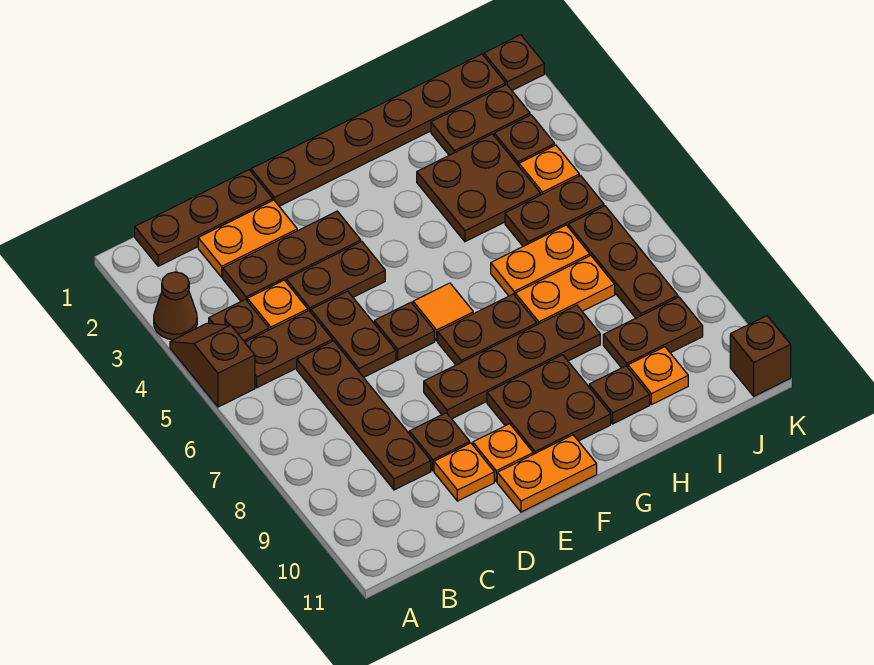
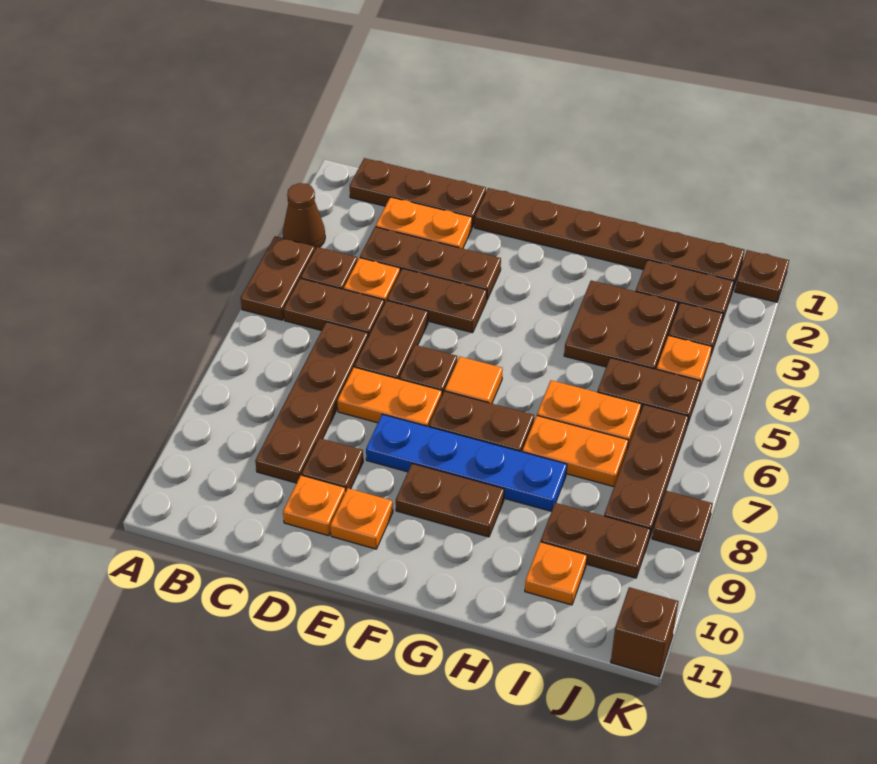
brown slope A4:A5 level 1 top 5 -> brown plate A4:A5 level 1
brown plate E8:H8 level 1 -> blue plate E8:H8 level 1
orange plate E11:F11 level 1 -> orange plate D7:E7 level 1
brown plate F9:G10 level 1 -> brown plate F9:G9 level 1
brown plate H10 level 1 -> brown plate K8 level 1

